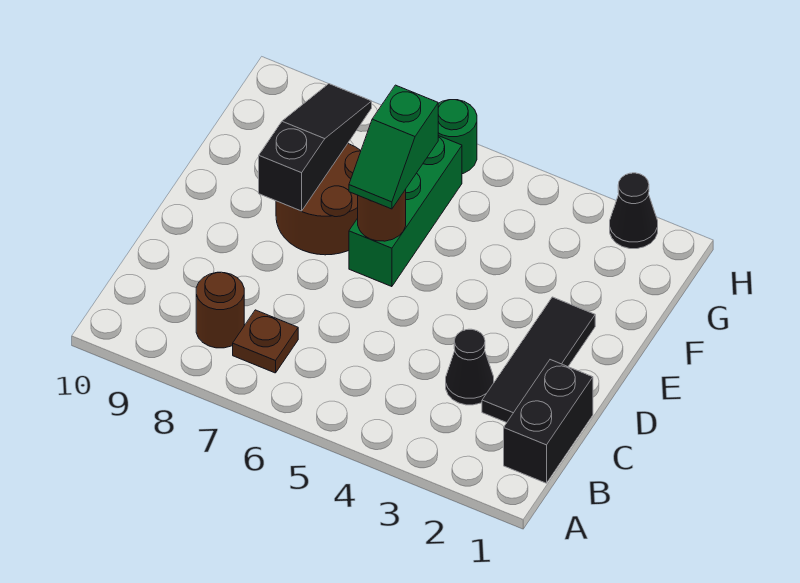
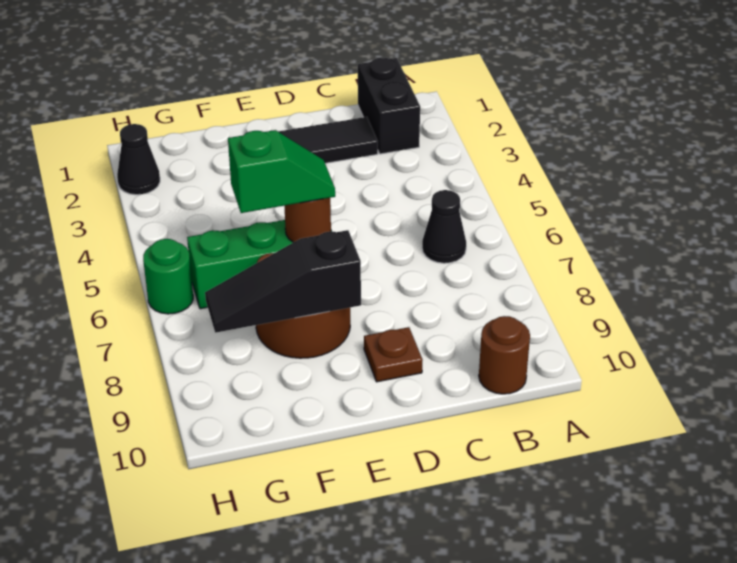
black brick B1:C1 level 1 -> black brick B1:B2 level 1
brown plate B7 level 1 -> brown plate D9 level 1
brown round brick B8 level 1 -> brown round brick B10 level 1
black cone C3 level 1 -> black cone B6 level 1

